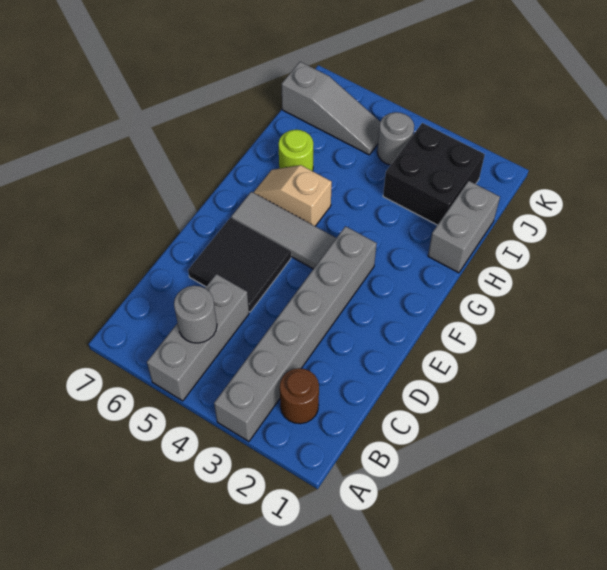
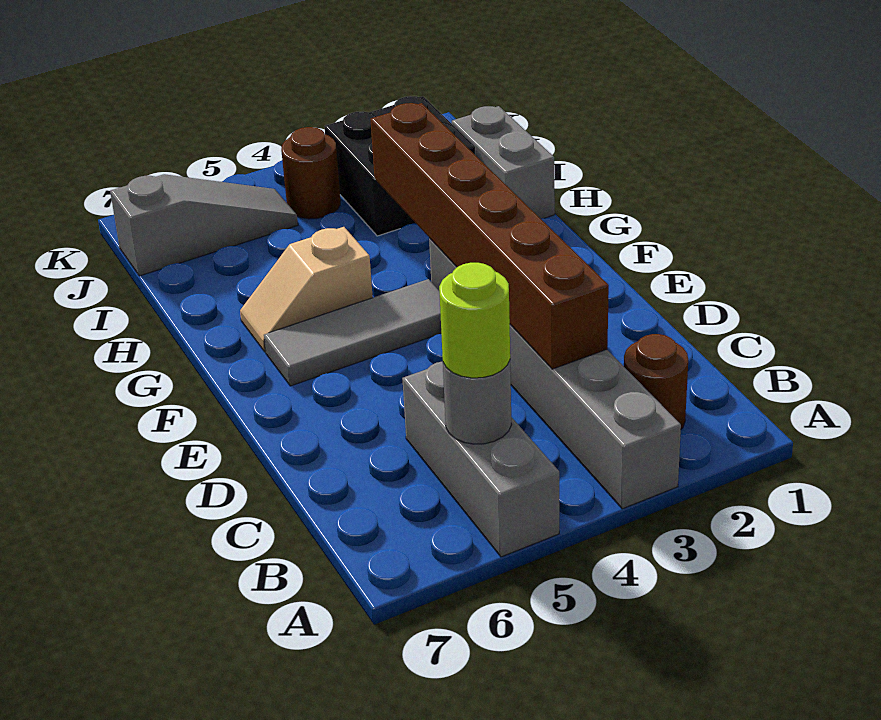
none -> brown brick C3:H3 level 2
black tile D5:E6 level 1 -> none
lime round brick H6 level 1 -> lime round brick B5 level 3
grey round brick J4 level 1 -> brown round brick J4 level 1

